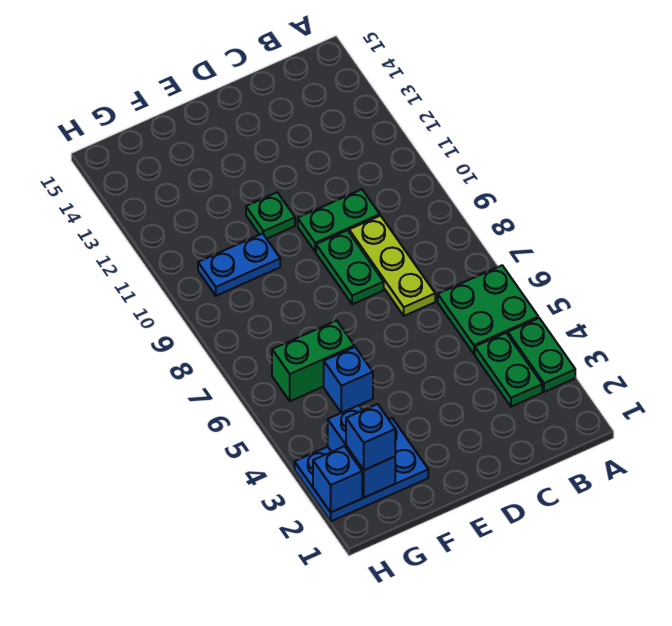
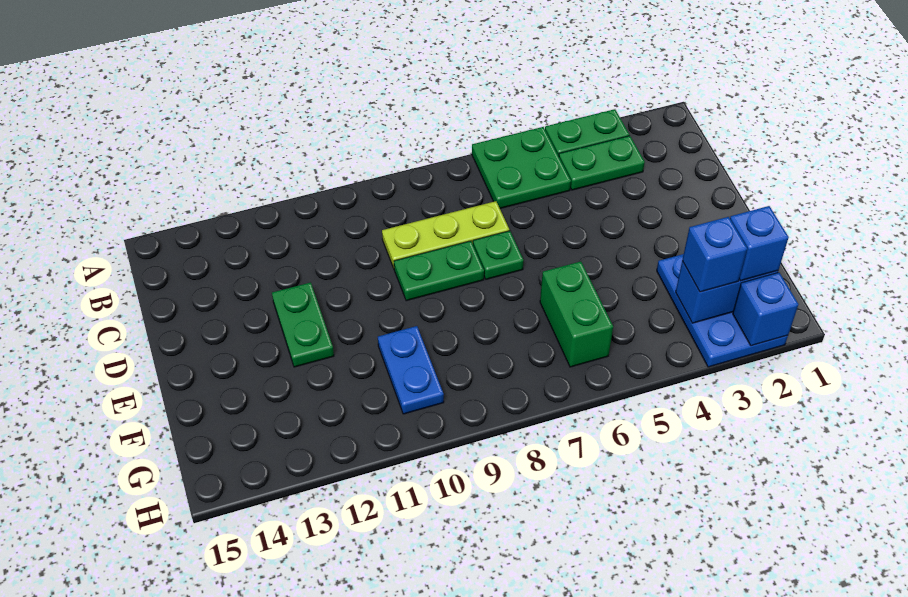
green plate C10:D10 level 1 -> green plate D12:E12 level 1
green plate E11 level 1 -> green plate D7 level 1
blue brick F5 level 1 -> blue brick G3 level 3

